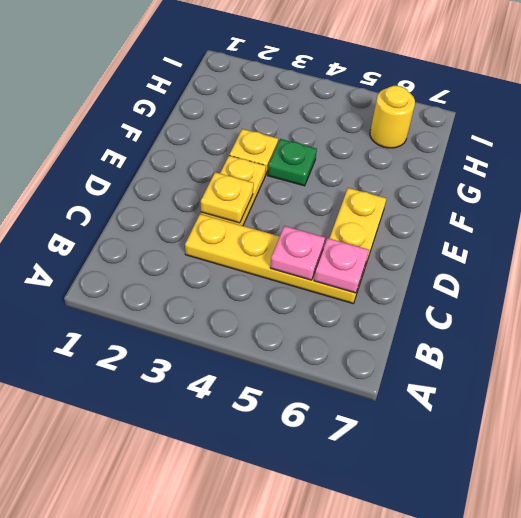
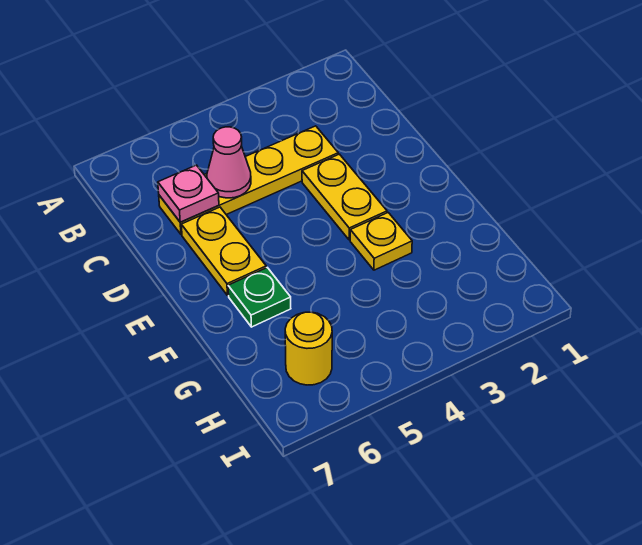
pink plate C5 level 2 -> pink cone C5 level 2
yellow plate D3 level 2 -> none
green plate F4 level 1 -> green plate F6 level 1

